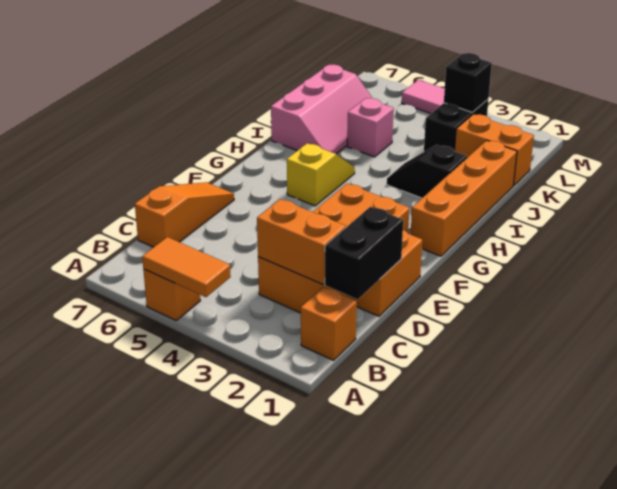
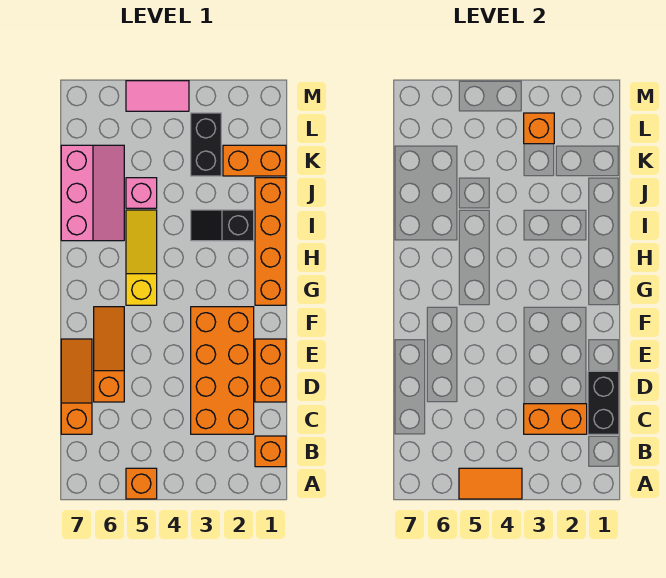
none -> orange slope D6:F6 level 1 top D
yellow slope G5:H5 level 1 top G -> yellow slope G5:I5 level 1 top G
black brick L3 level 2 -> orange brick L3 level 2

